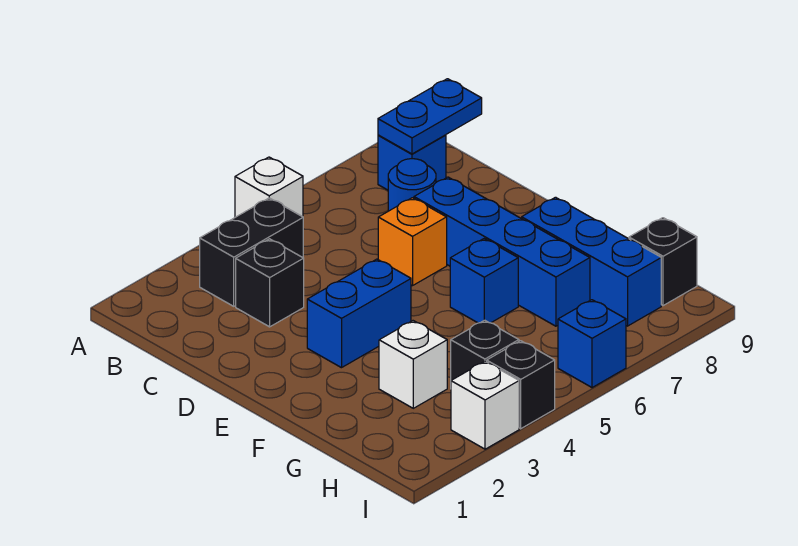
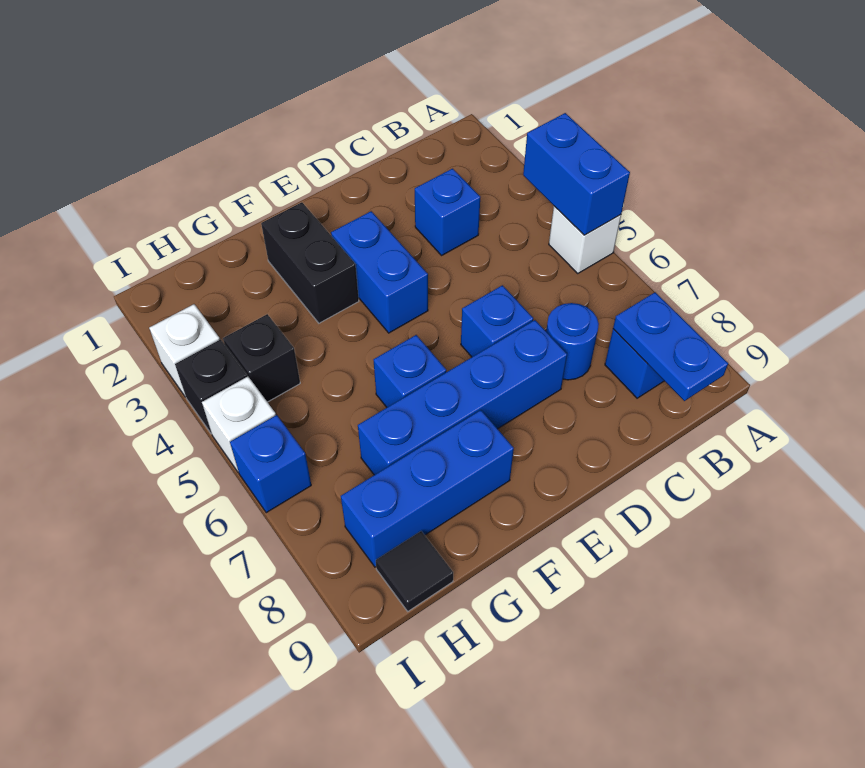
none -> blue brick A4:A5 level 2
black brick B3:B4 level 1 -> black brick F2:F3 level 1
black brick C3 level 1 -> blue brick C3 level 1
orange brick D6 level 1 -> blue brick D6 level 1
white brick G3 level 1 -> white brick I5 level 1
black brick H9 level 1 -> black tile H9 level 1

